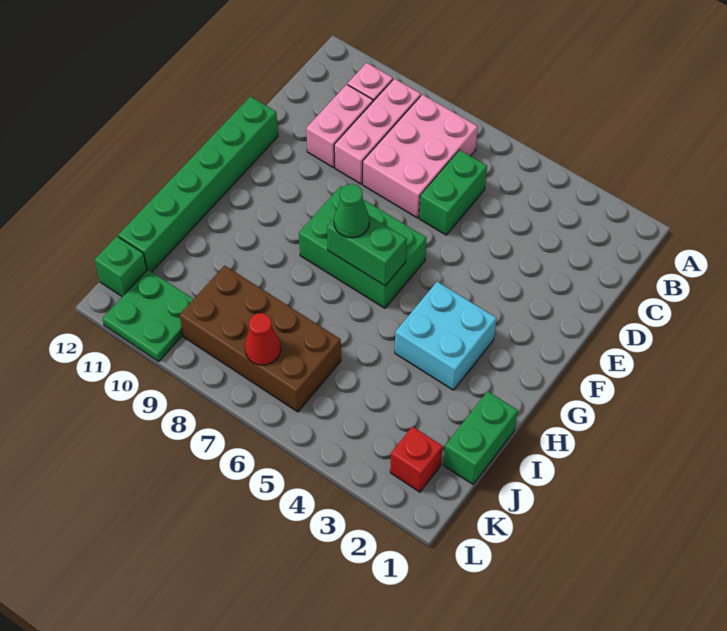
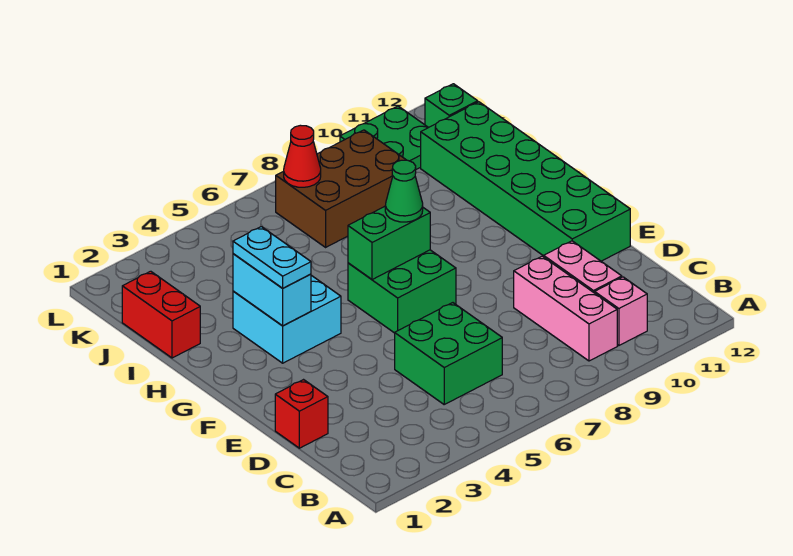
pink brick B7:D8 level 1 -> none
green brick C6:D6 level 1 -> green brick C5:D6 level 1
green brick E12:J12 level 1 -> green brick E11:J12 level 1
green brick F6:G8 level 1 -> green brick F6:G7 level 1
none -> cyan brick G3:H3 level 2
none -> cyan plate G3:H3 level 3
green brick I1:J1 level 1 -> red brick I1:J1 level 1
brown brick J6:K9 level 1 -> brown brick J7:K9 level 1
red brick K2 level 1 -> red brick D1 level 1

